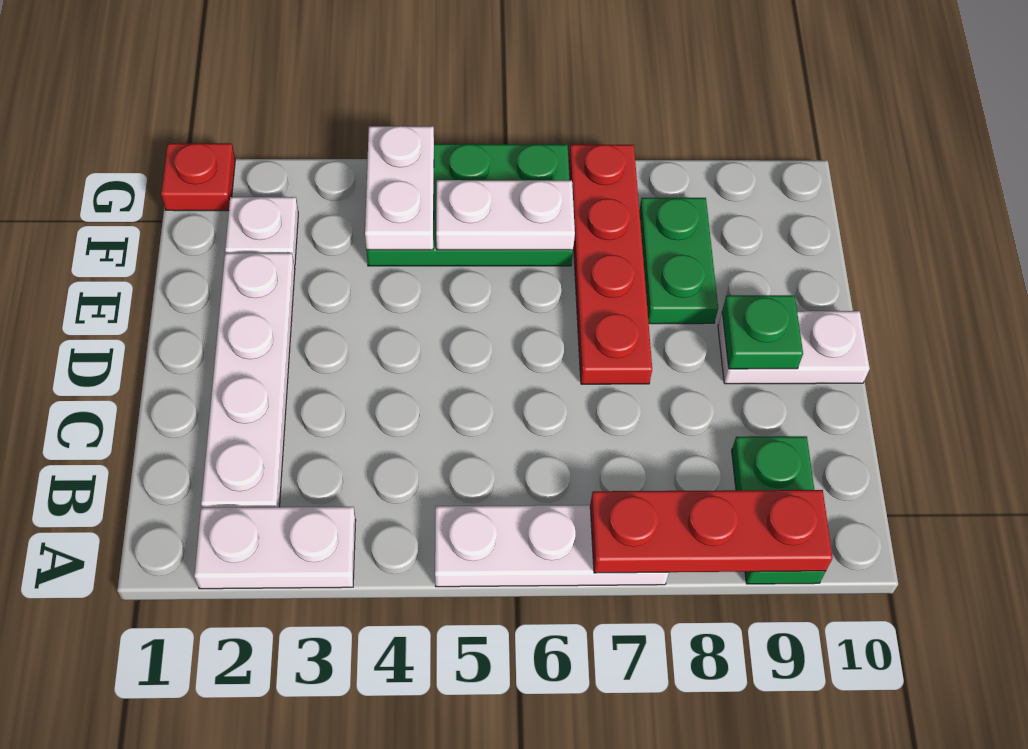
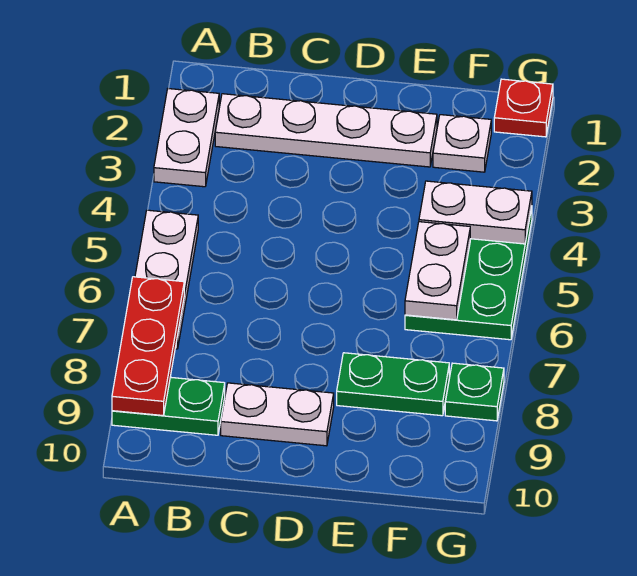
red plate D7:G7 level 1 -> none
white plate D9:D10 level 1 -> white plate C9:D9 level 1
green plate D9 level 2 -> green plate G8 level 1

